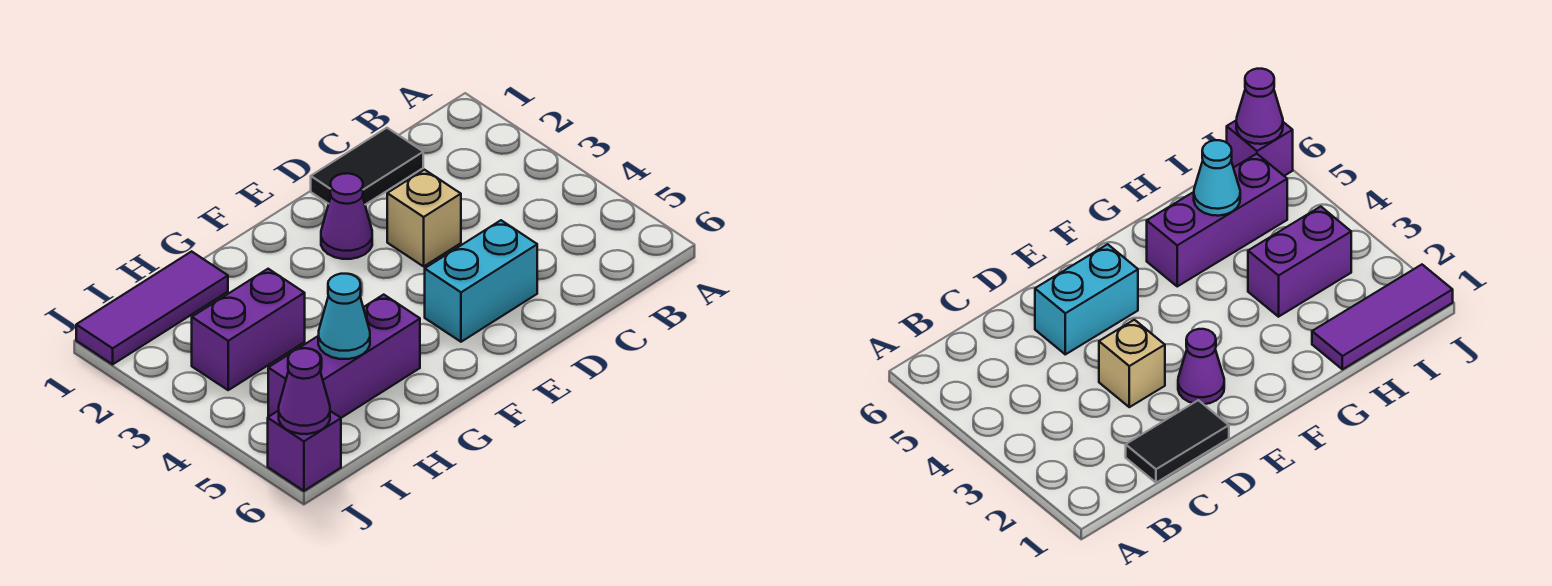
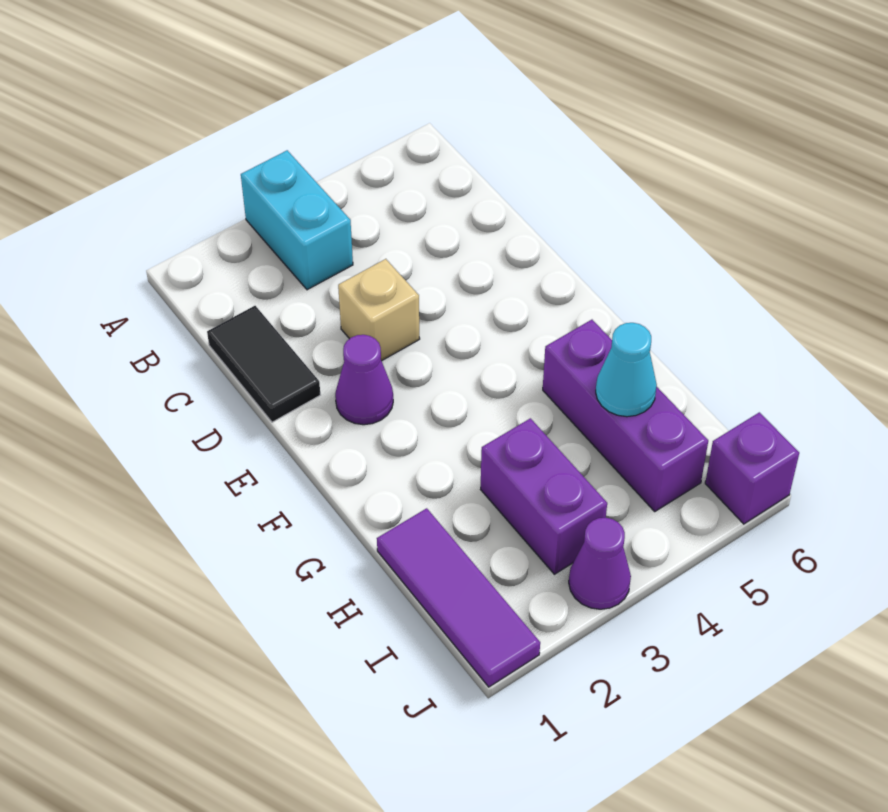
cyan brick D5:E5 level 1 -> cyan brick A3:B3 level 1
purple cone J6 level 2 -> purple cone J3 level 1

